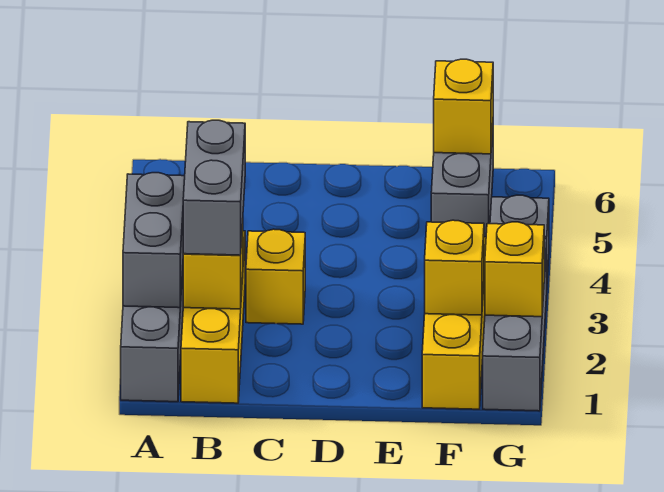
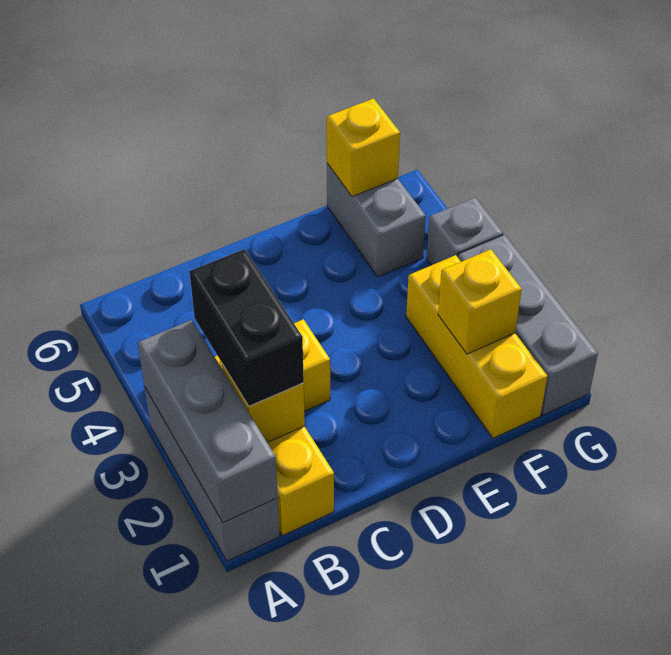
grey brick A2:A3 level 2 -> grey brick A1:A3 level 2
grey brick B2:B3 level 3 -> black brick B2:B3 level 3
yellow brick G2 level 2 -> none

